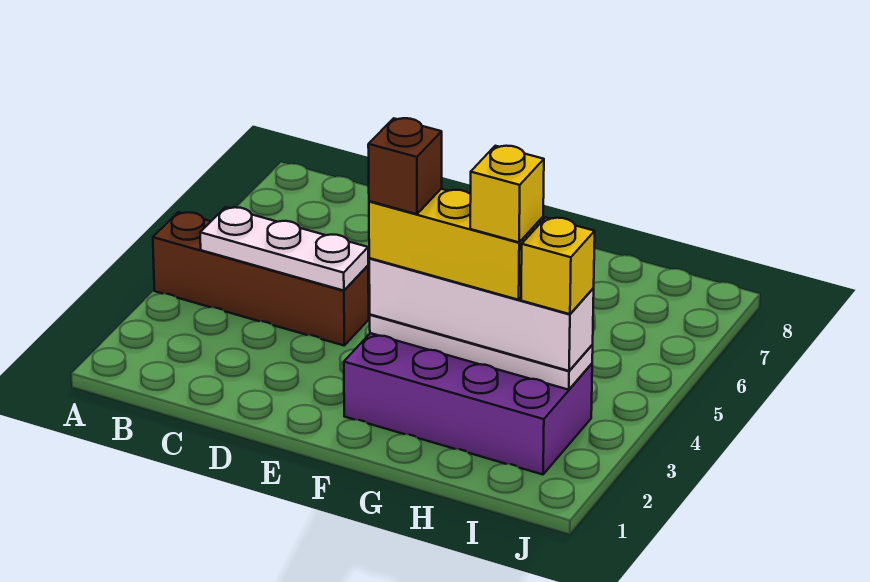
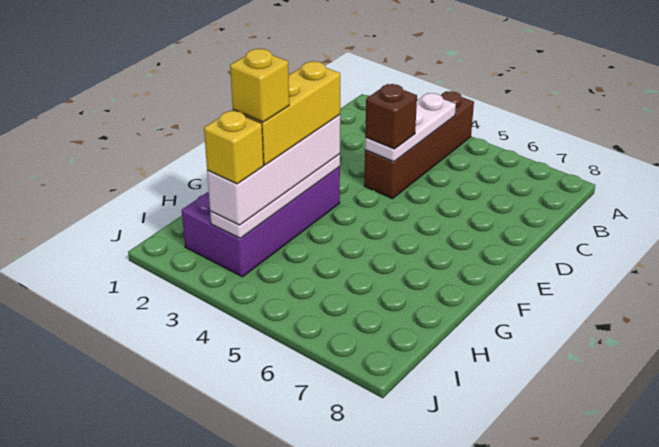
brown brick F3 level 5 -> brown brick D4 level 3

